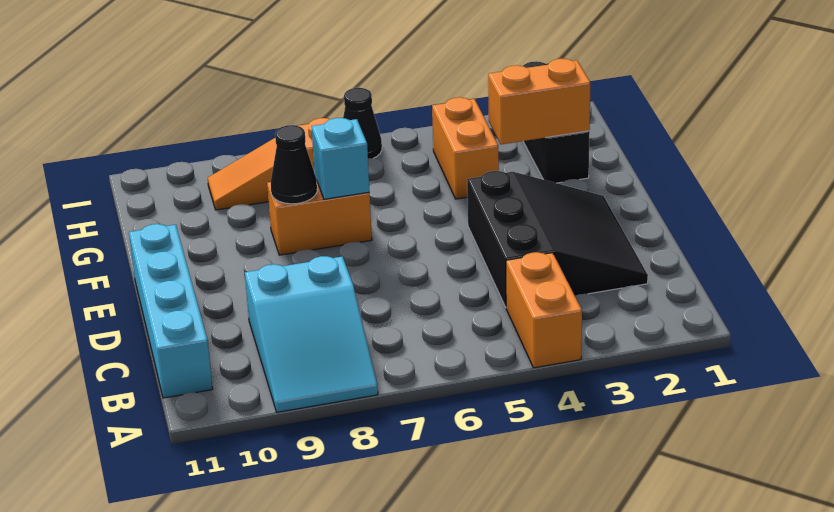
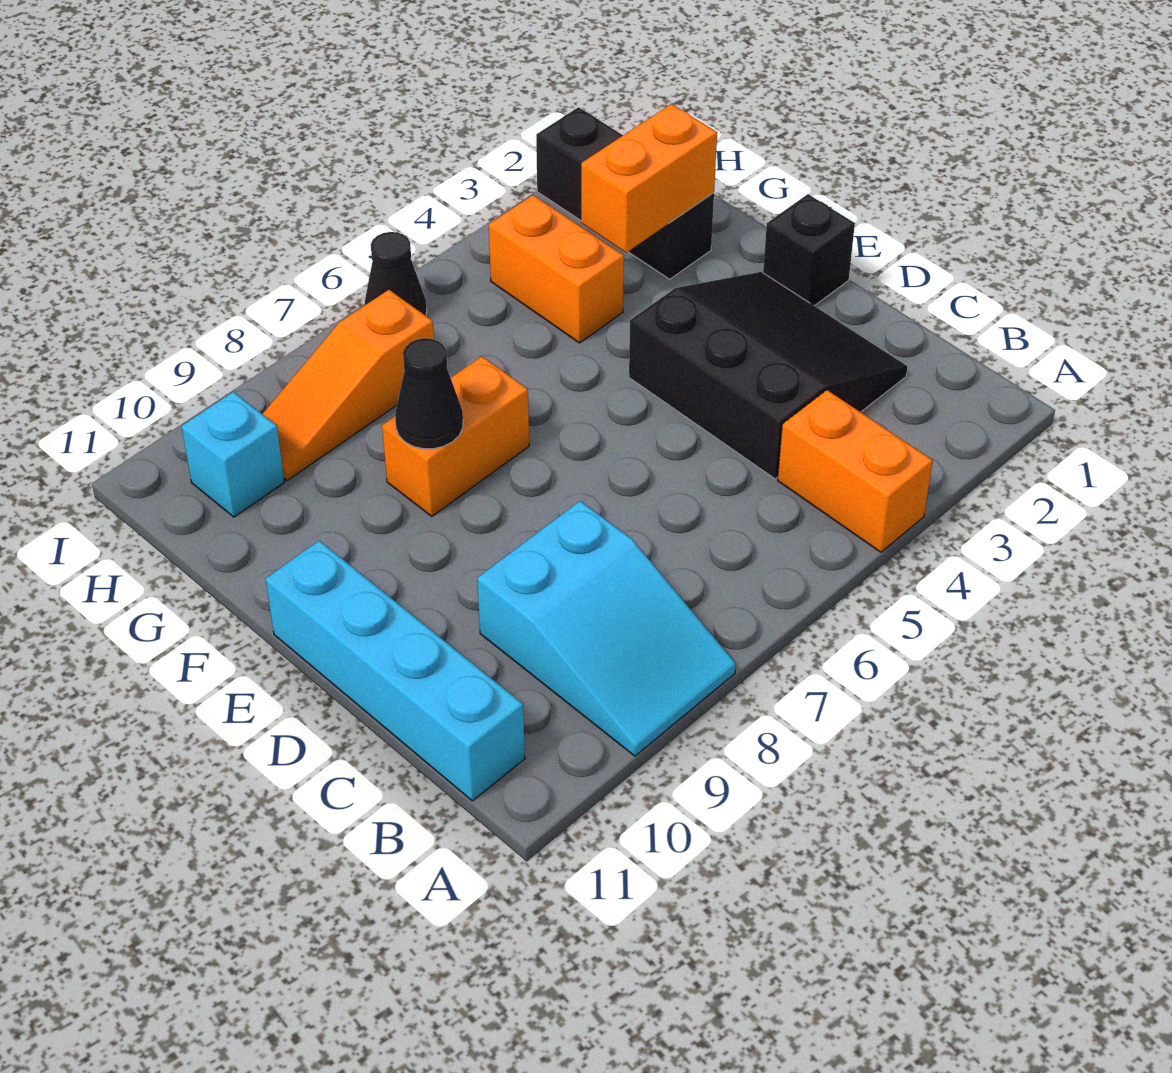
none -> black brick E1 level 1
cyan brick F7 level 2 -> cyan brick H10 level 1

